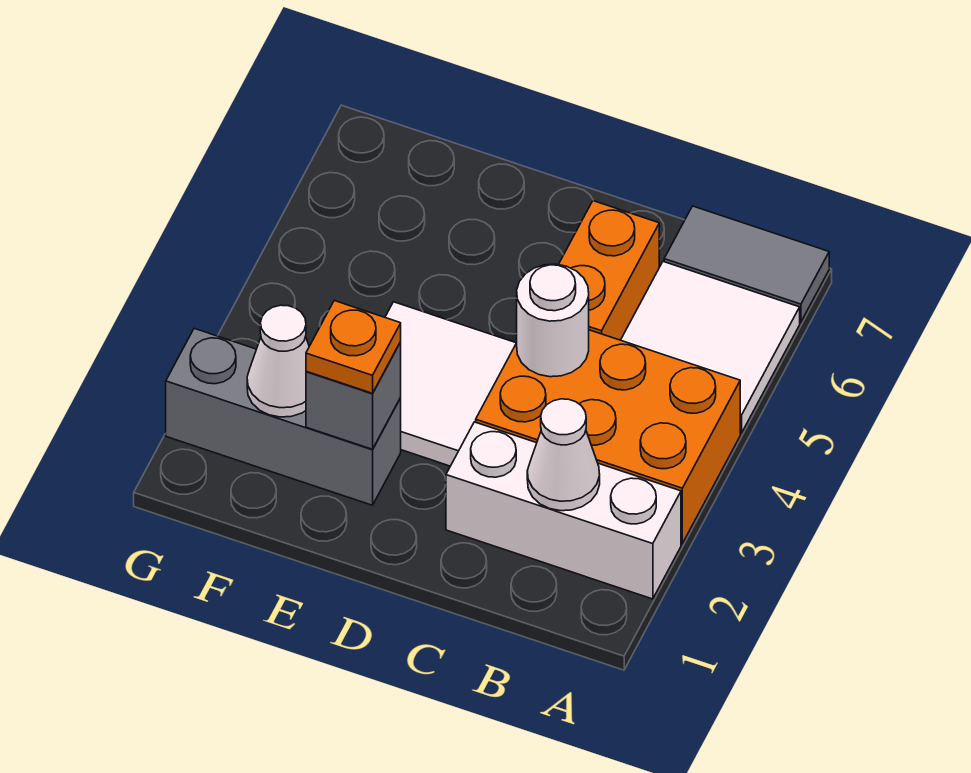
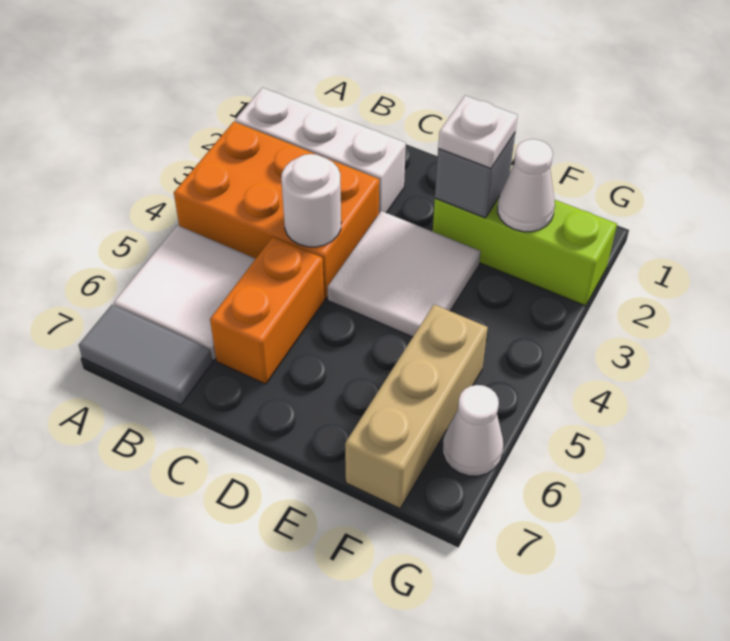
white cone B2 level 2 -> white cone G6 level 1
grey brick E2:G2 level 1 -> lime brick E2:G2 level 1
orange plate E2 level 3 -> white plate E2 level 3
none -> tan brick F5:F7 level 1

